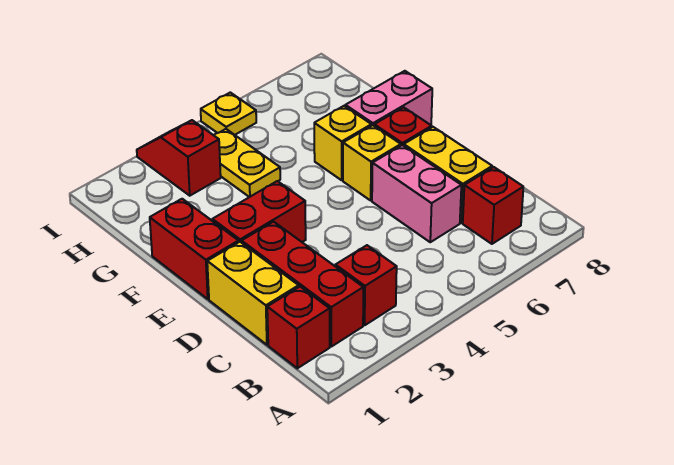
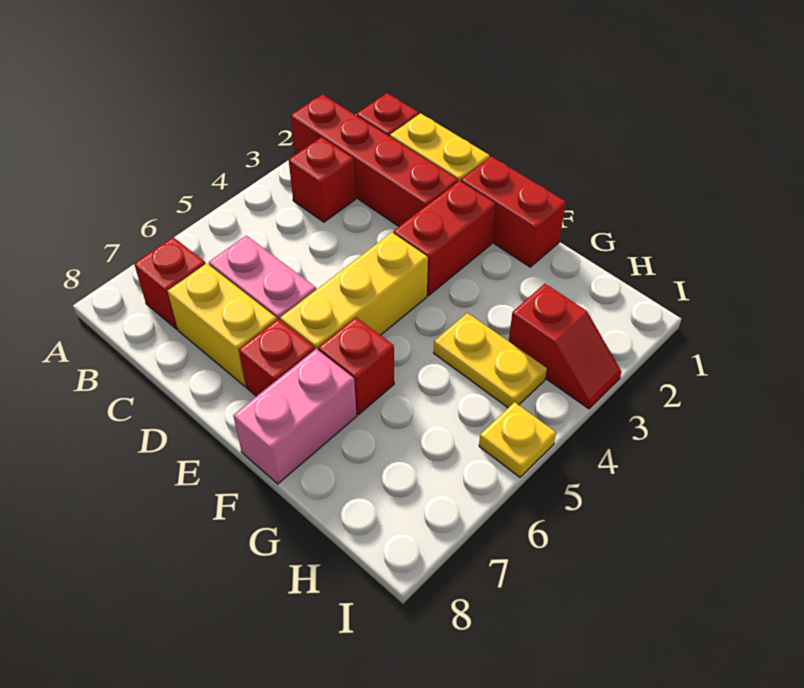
red brick B2:D2 level 1 -> red brick A2:D2 level 1
yellow brick E6 level 1 -> yellow brick E4:E6 level 1
yellow brick F6 level 1 -> red brick F6 level 1

